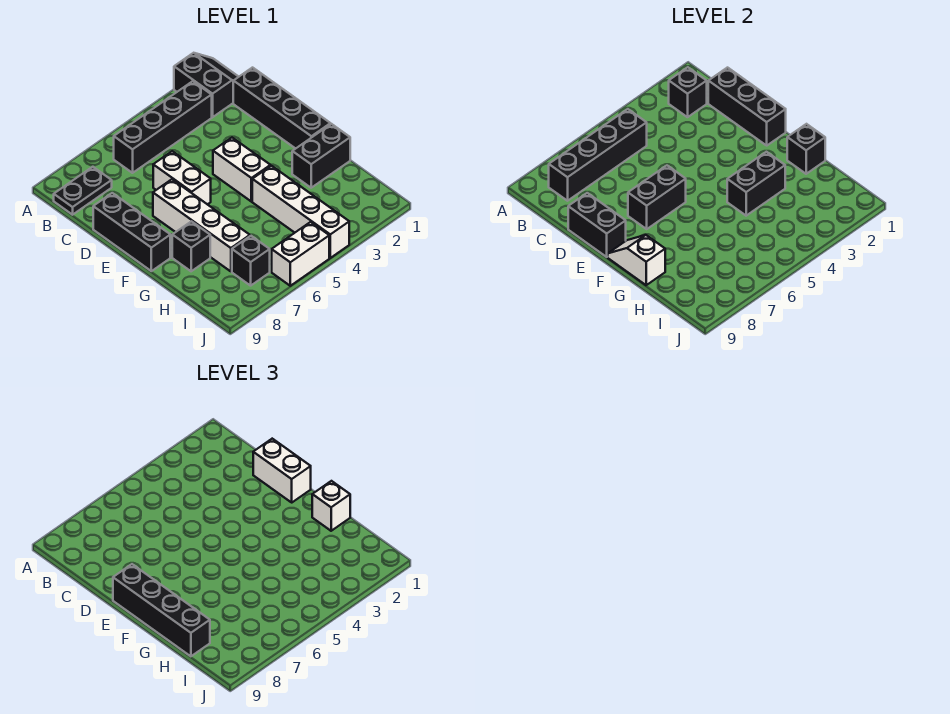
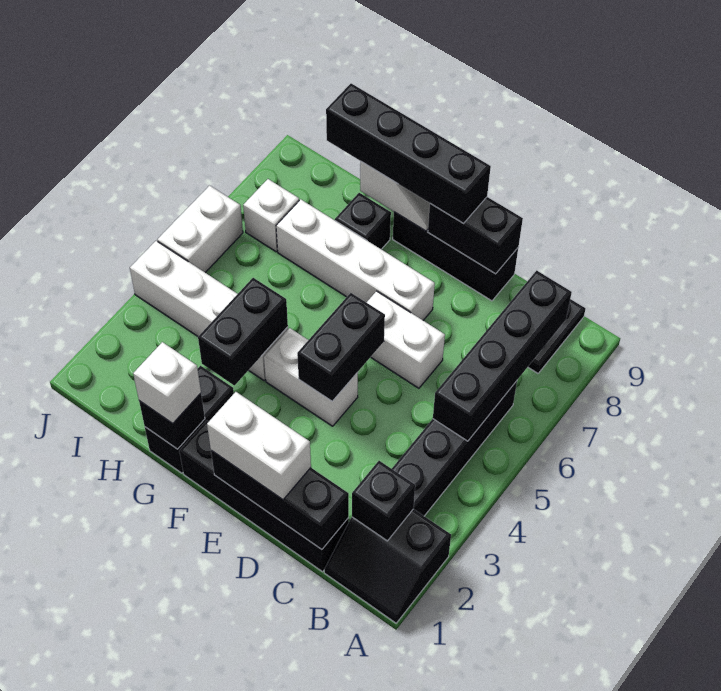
black brick E6:E7 level 2 -> black brick E4:E5 level 2
black brick I7 level 1 -> white brick I7 level 1

